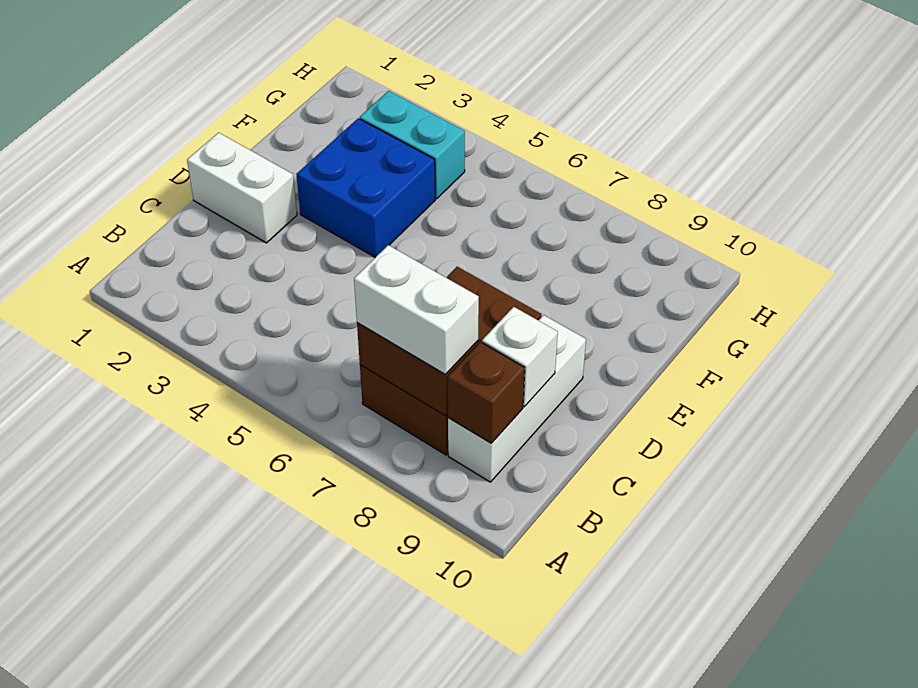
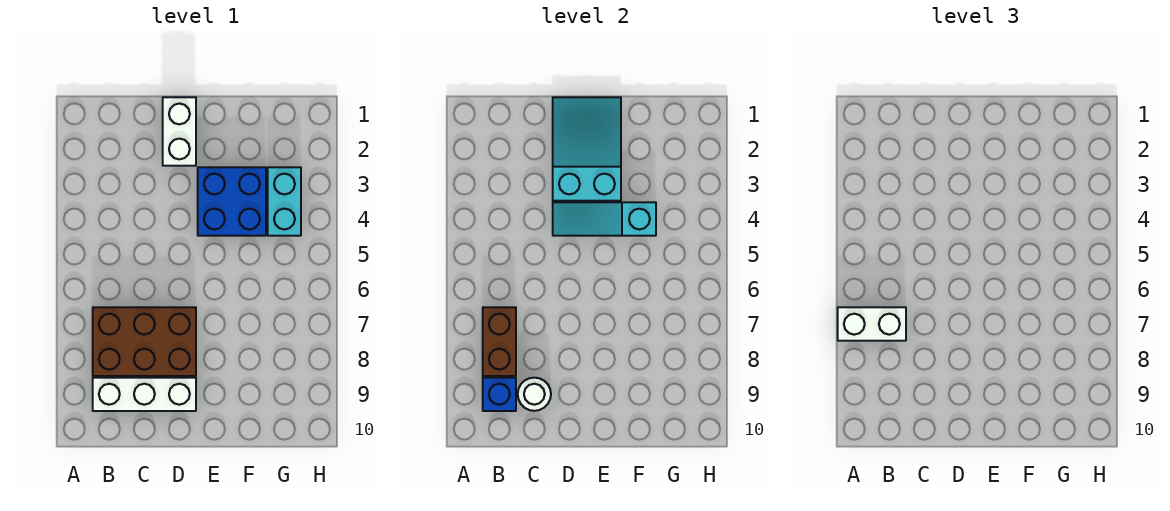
white brick B7:B8 level 3 -> white brick A7:B7 level 3
brown brick B9 level 2 -> blue brick B9 level 2
white brick C9 level 2 -> white round brick C9 level 2
none -> cyan slope D1:E3 level 2 top 3
none -> cyan slope D4:F4 level 2 top F

